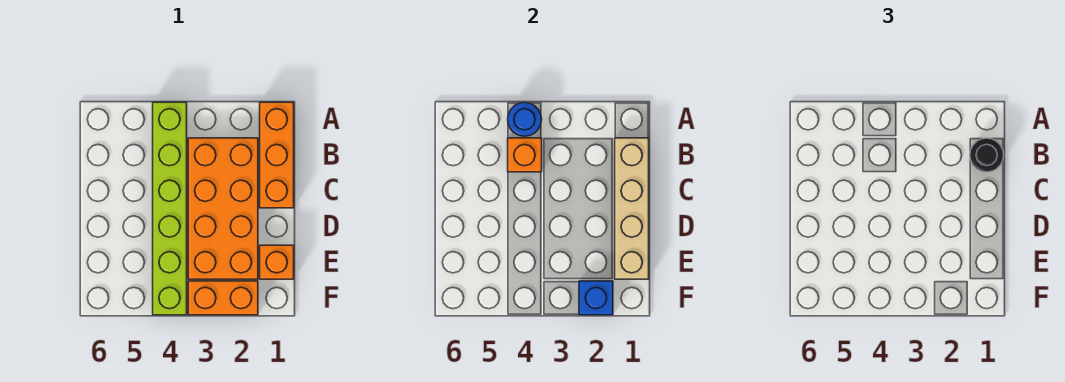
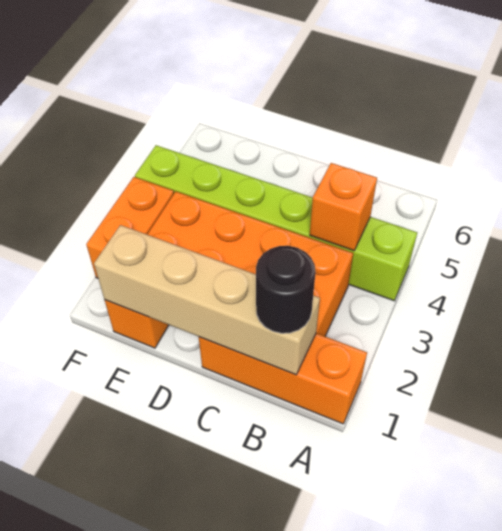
blue round brick A4 level 2 -> none
blue brick F2 level 2 -> none

